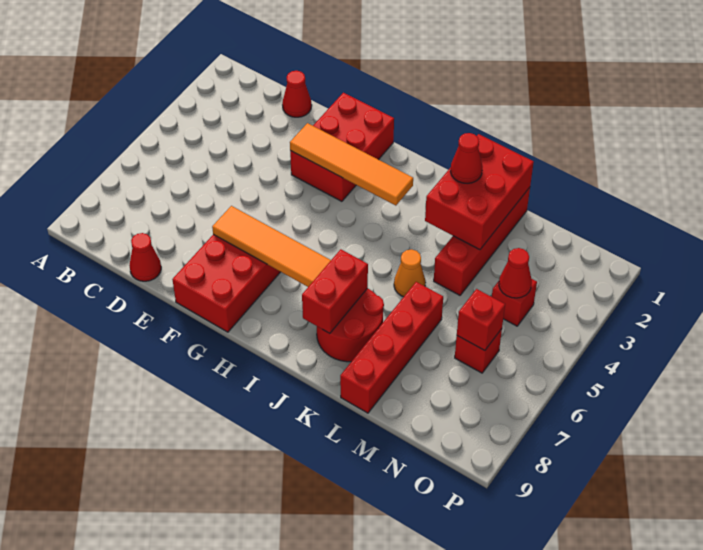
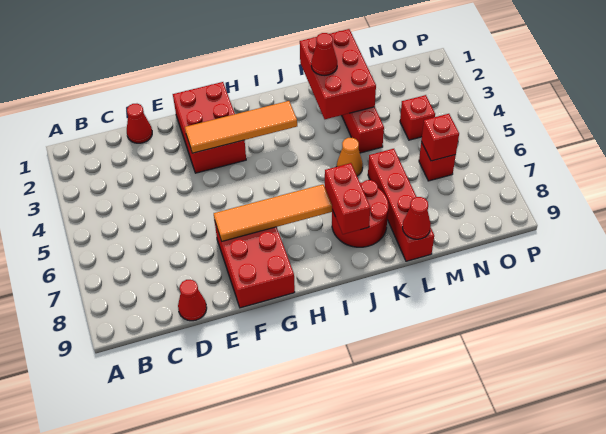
red cone N4 level 2 -> red cone L9 level 2

